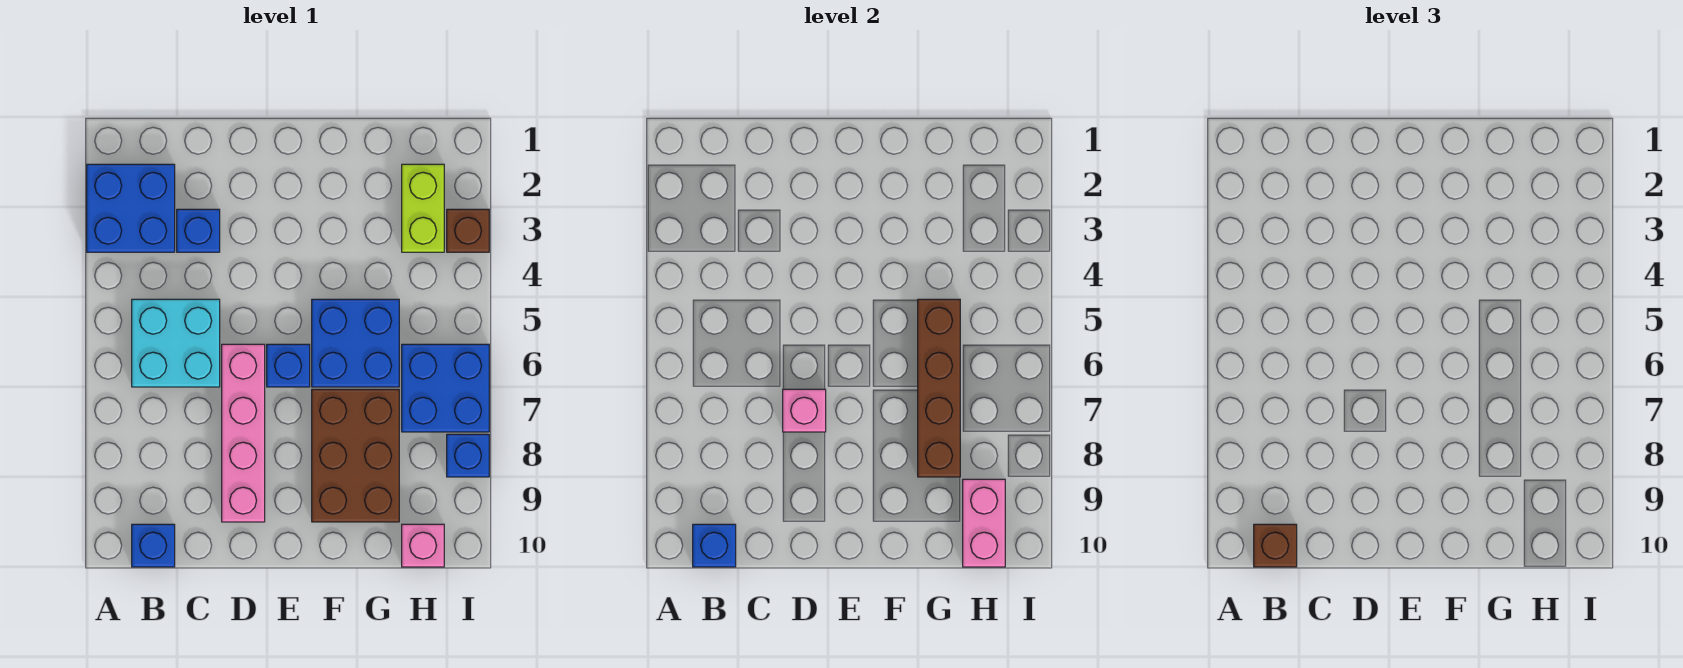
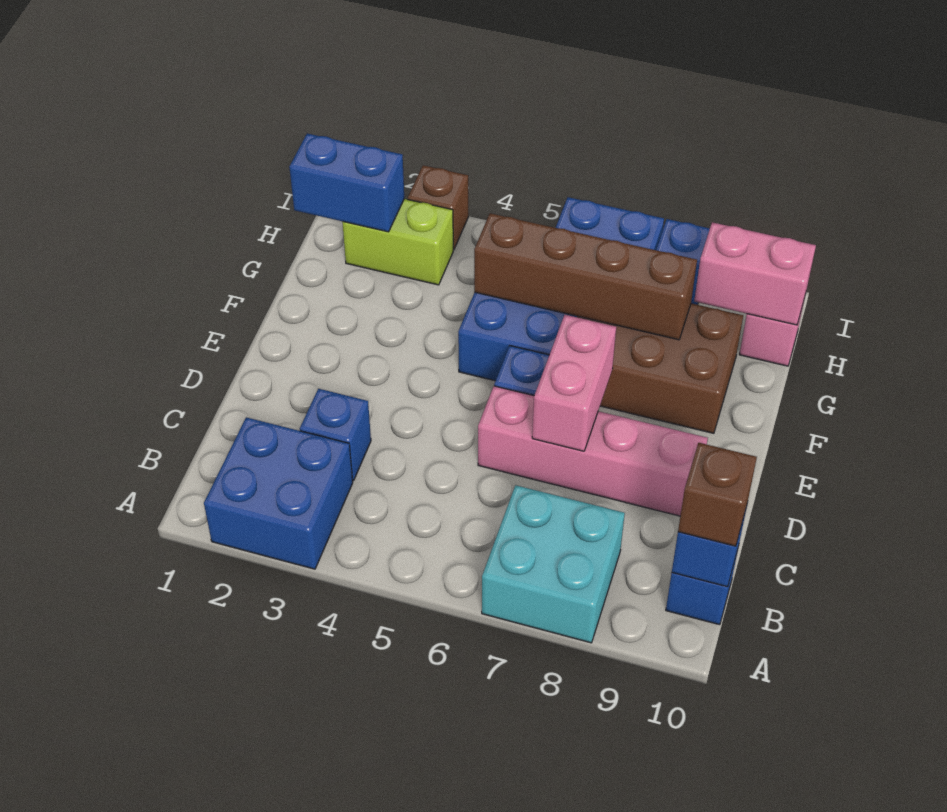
cyan brick B5:C6 level 1 -> cyan brick A7:B8 level 1
pink brick D7 level 2 -> pink brick D7:E7 level 2
none -> blue brick H1:H2 level 2

